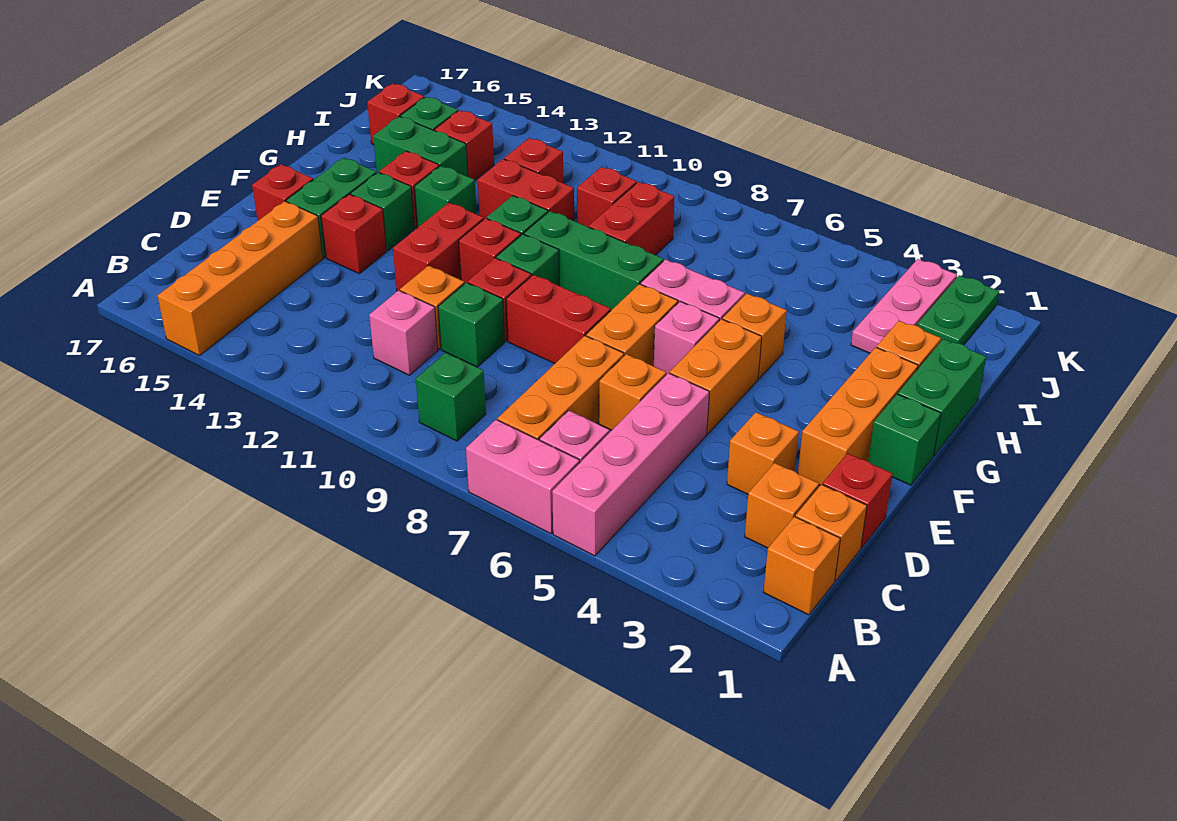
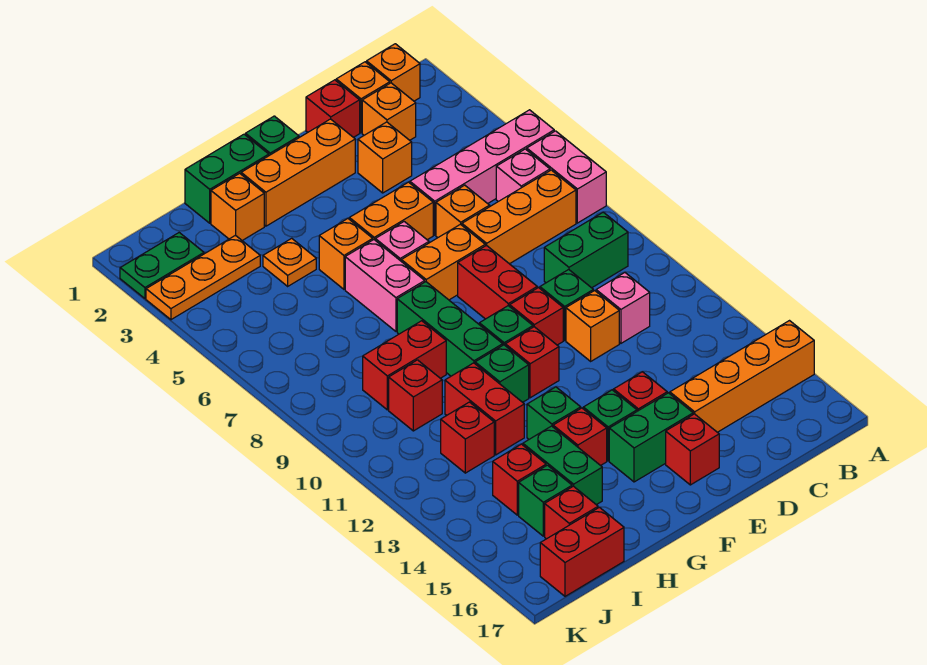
green brick B9 level 1 -> green brick B9:C9 level 1
red brick E12:F12 level 1 -> red brick I17:J17 level 1
none -> orange plate H4 level 1
pink plate I3:K3 level 1 -> orange plate I3:K3 level 1

